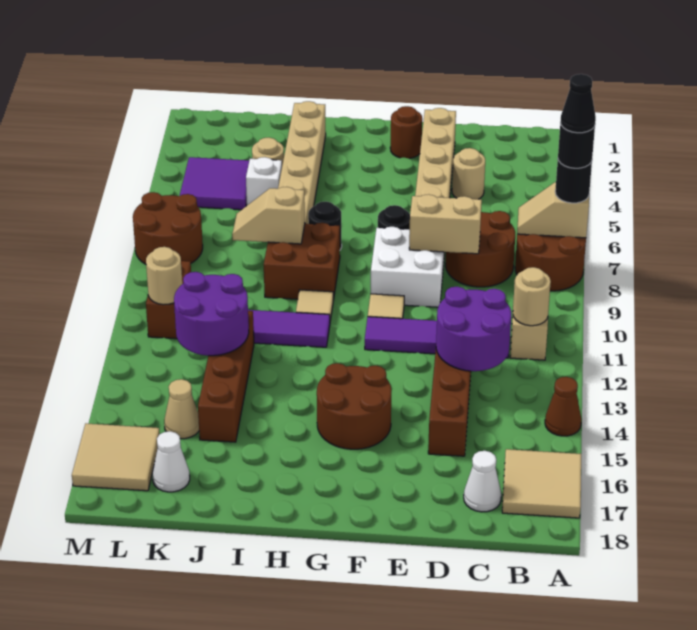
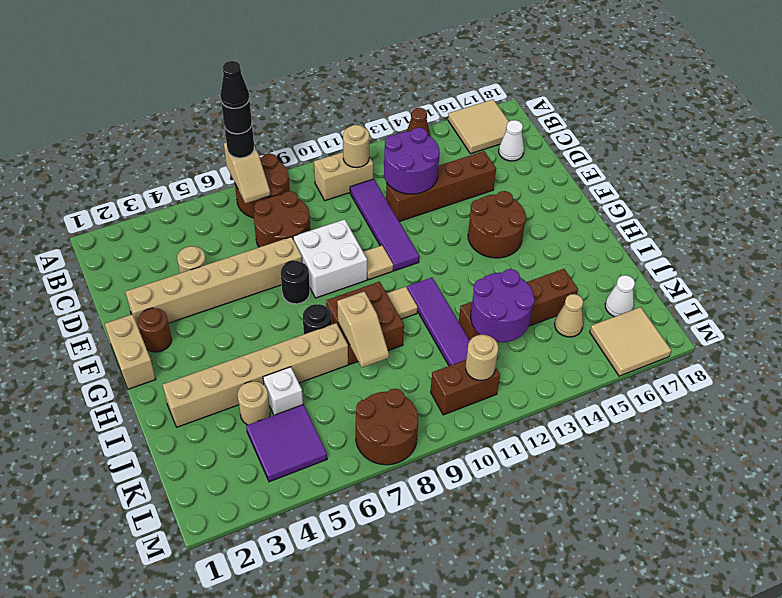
tan brick D8:E8 level 2 -> tan brick F1:G1 level 1

